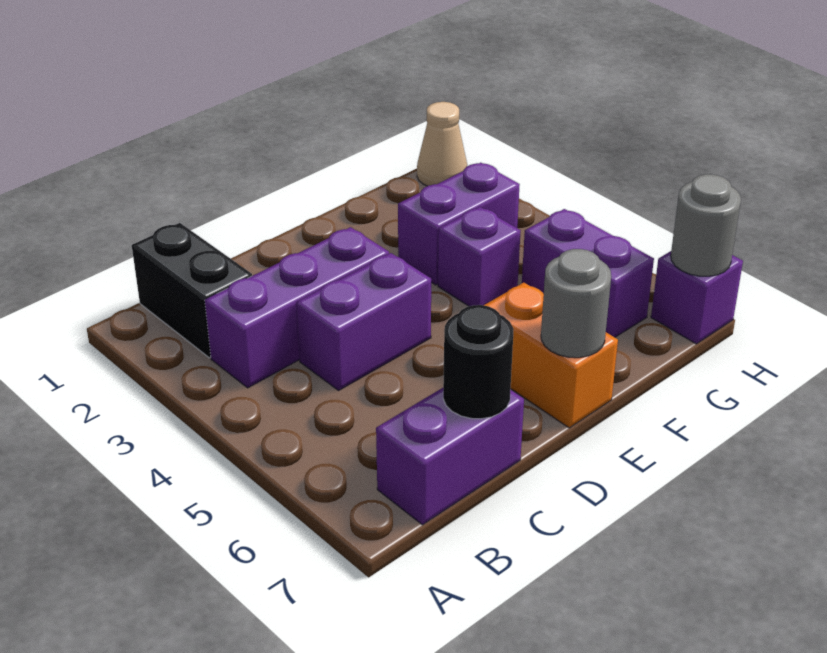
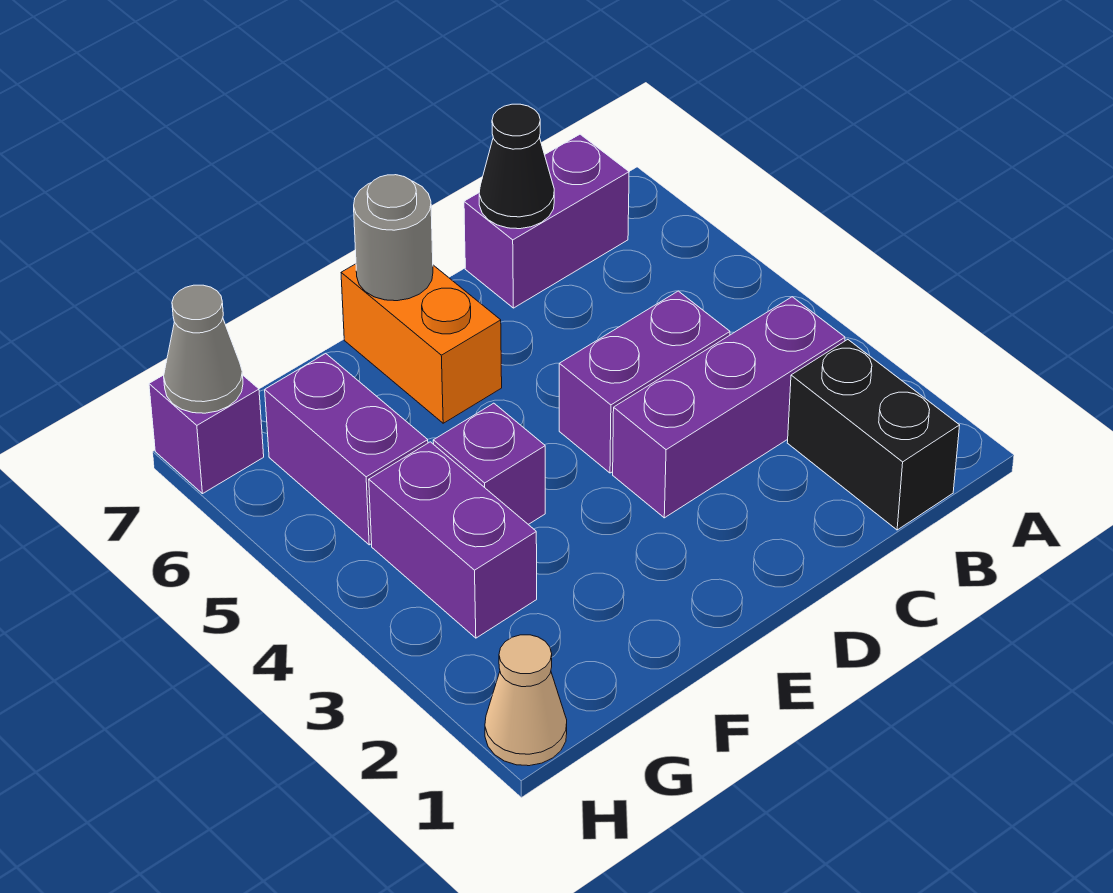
black round brick C7 level 2 -> black cone C7 level 2
purple brick F3:G3 level 1 -> purple brick G3:G4 level 1
grey round brick H7 level 2 -> grey cone H7 level 2

